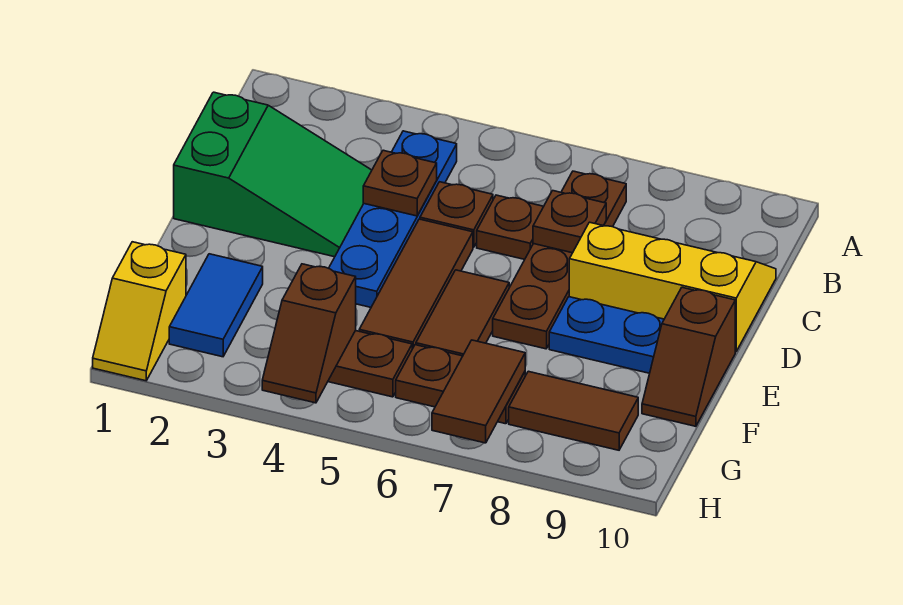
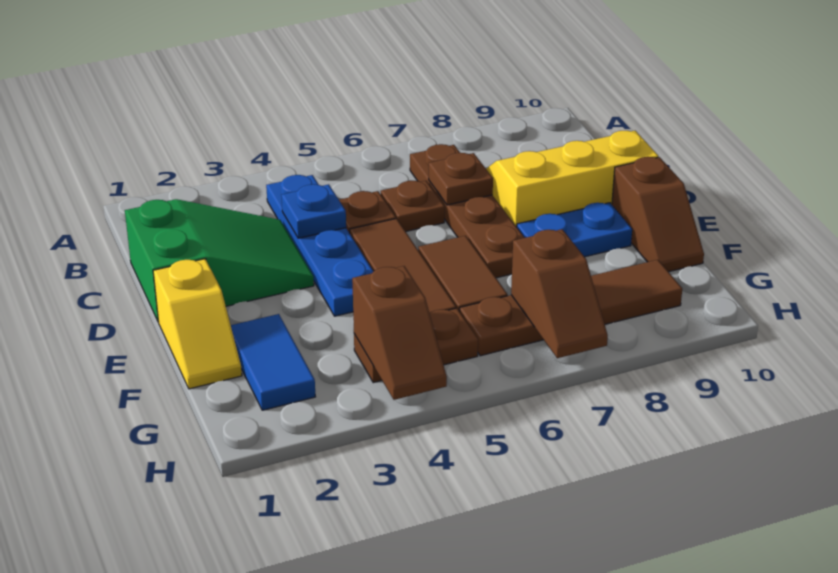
brown plate C4 level 2 -> blue plate C4 level 2
yellow slope G1:H1 level 1 top G -> yellow slope E1:F1 level 1 top E
brown tile G7:H7 level 2 -> brown slope G7:H7 level 2 top G

